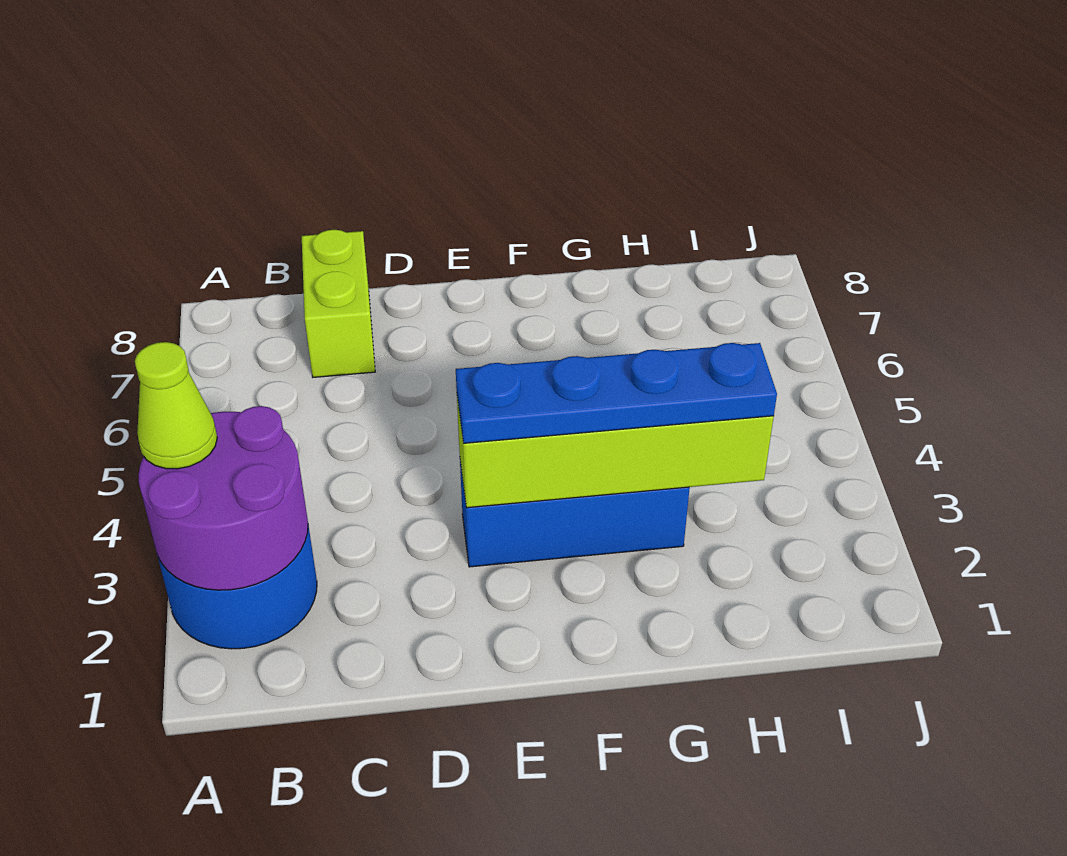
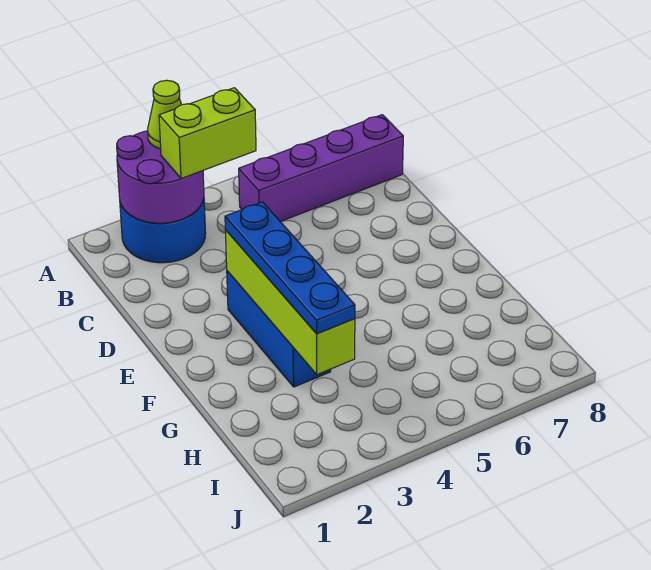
none -> purple brick B5:B8 level 1
lime brick C7:C8 level 1 -> lime brick B3:B4 level 3

